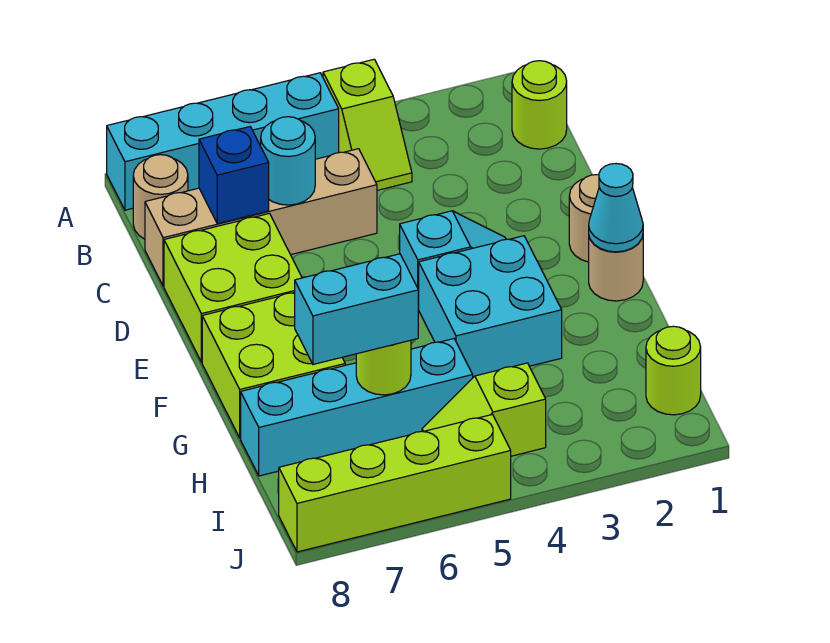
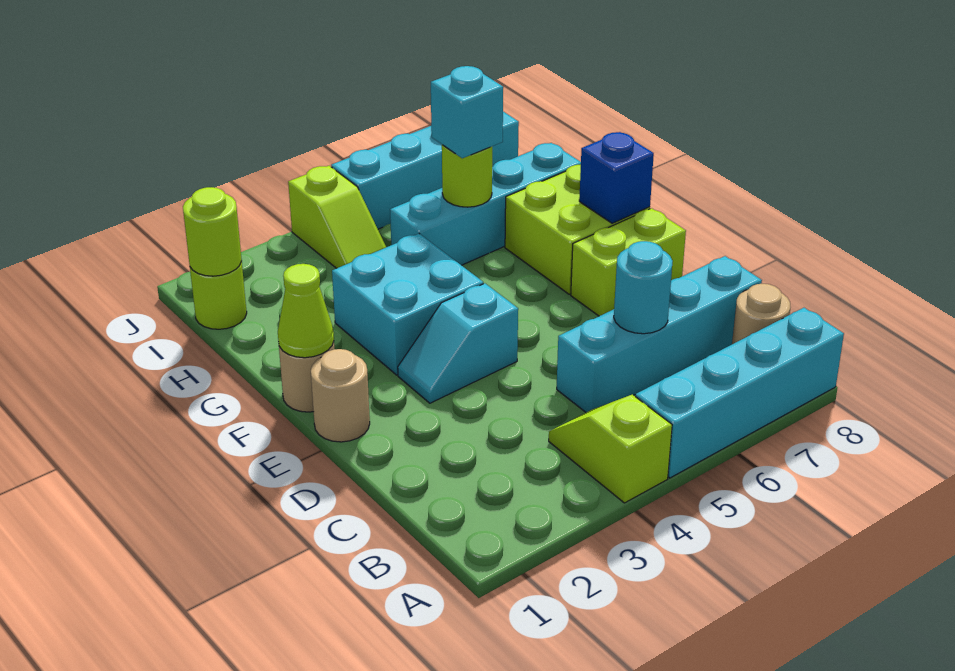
lime round brick B1 level 1 -> lime round brick I1 level 2
tan brick C5:C8 level 1 -> cyan brick C5:C8 level 1
blue brick C7 level 2 -> blue brick F8 level 2
lime brick D7:E8 level 1 -> lime brick E7:E8 level 1
cyan cone F1 level 2 -> lime cone F1 level 2
cyan brick H6:H7 level 3 -> cyan brick H6 level 3
lime slope I4:I5 level 1 top 4 -> lime slope I4:J4 level 1 top J
lime brick J5:J8 level 1 -> cyan brick J5:J8 level 1

